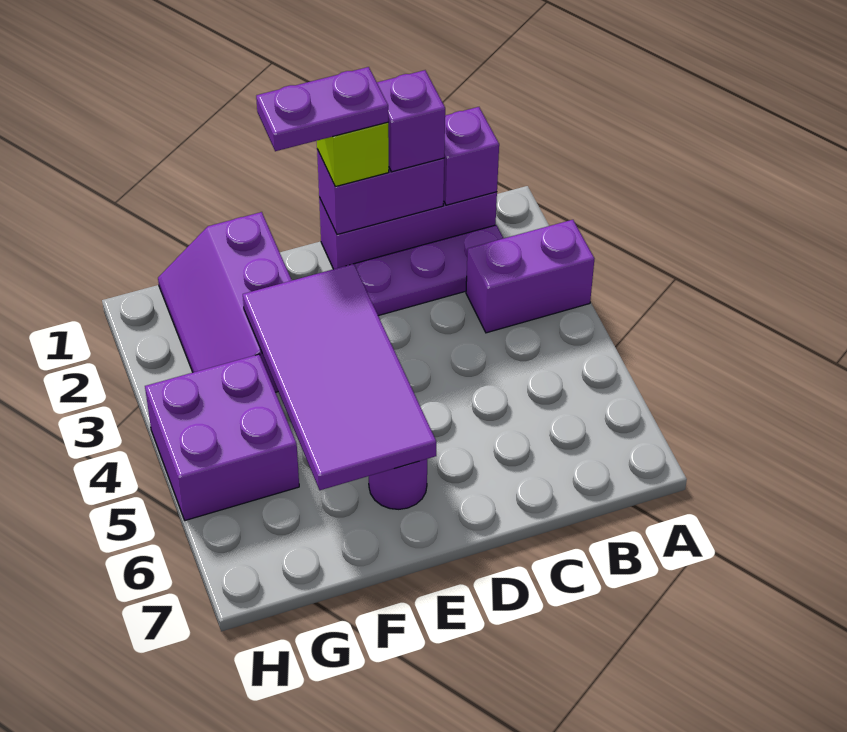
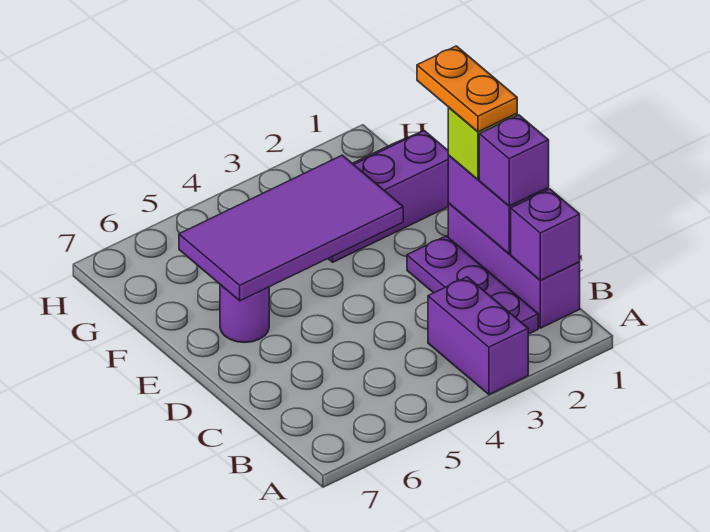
purple plate D1:E1 level 4 -> orange plate D1:E1 level 4
purple brick G4:H5 level 1 -> none

